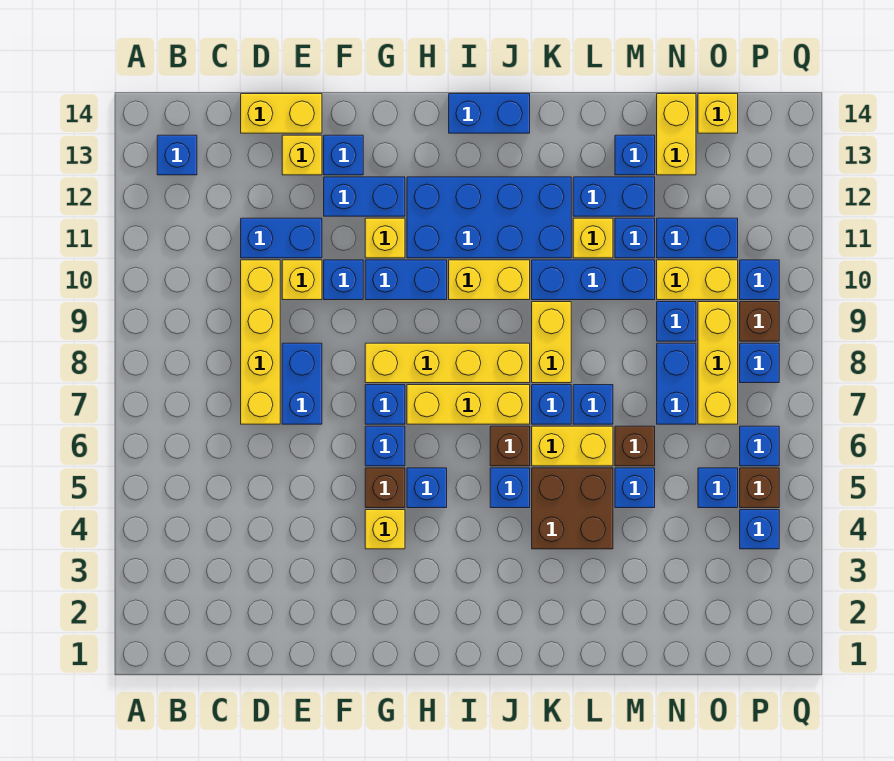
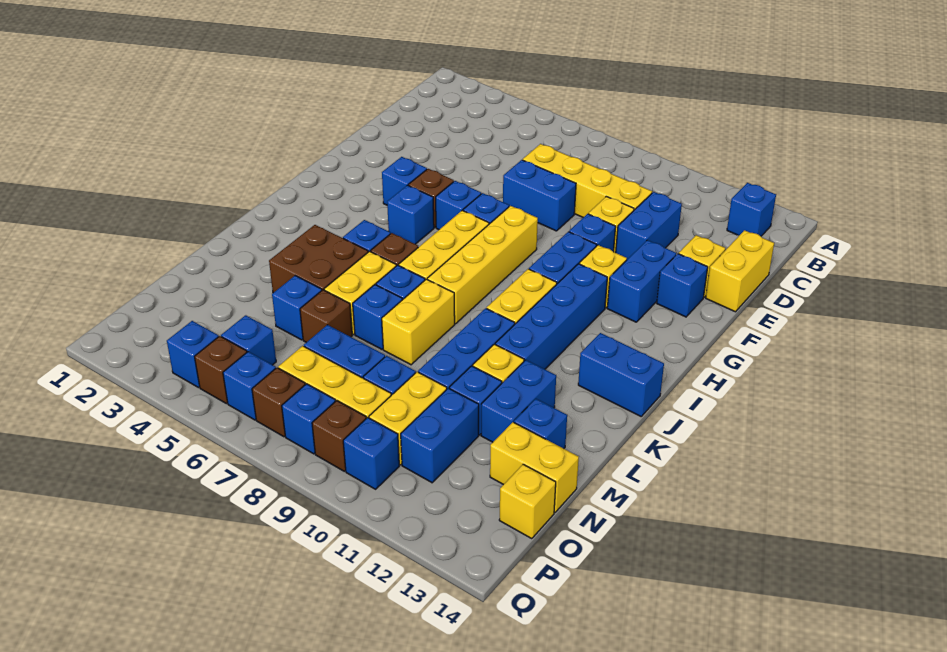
yellow brick G4 level 1 -> blue brick G4 level 1
blue brick H11:K12 level 1 -> blue brick H11:K11 level 1
blue brick I14:J14 level 1 -> blue brick J13:J14 level 1
yellow brick K8:K9 level 1 -> yellow brick K8:L8 level 1
none -> brown brick P7 level 1

